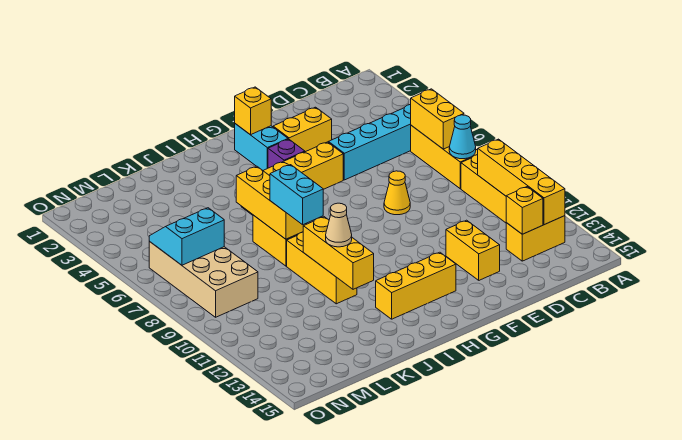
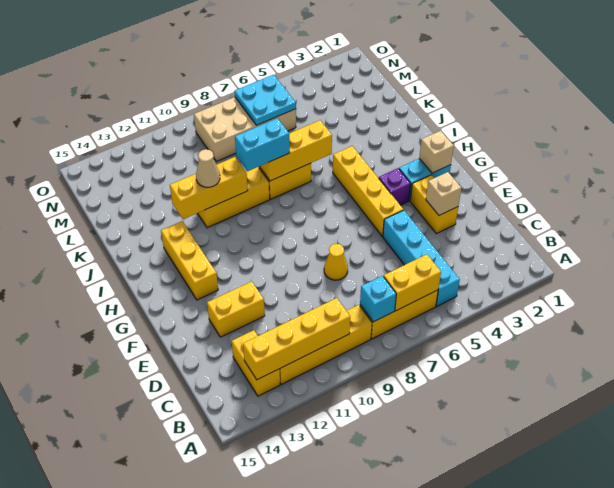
cyan cone B8 level 2 -> cyan brick B8 level 2
yellow brick C13 level 2 -> none
none -> tan brick E3 level 2
yellow brick G2 level 2 -> tan brick G2 level 2
cyan slope M6:N7 level 2 top 7 -> cyan plate M6:N7 level 2

